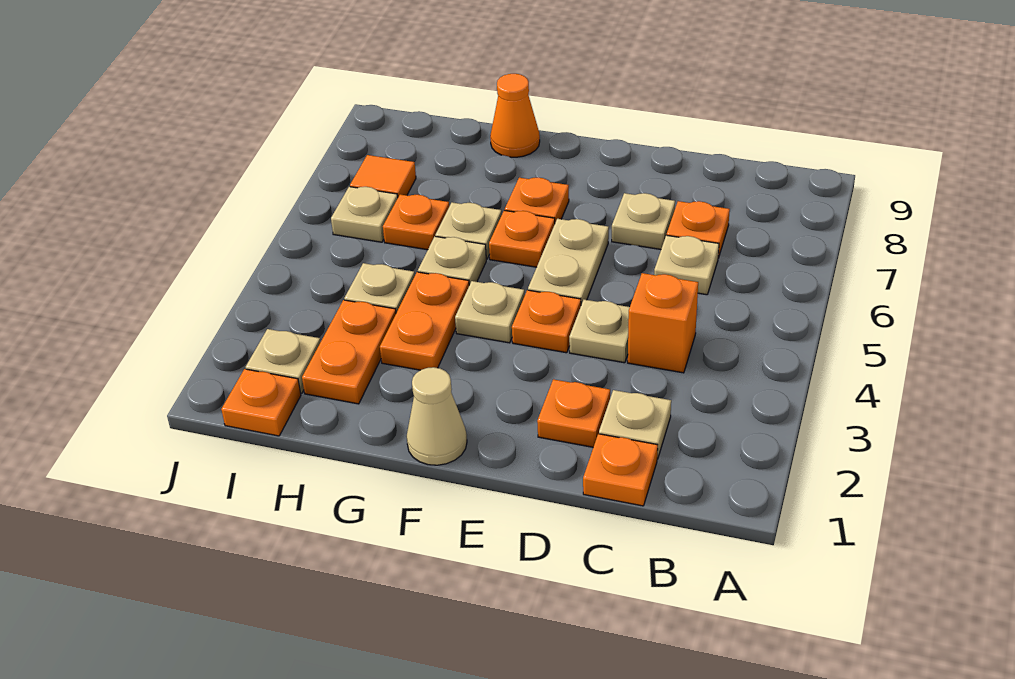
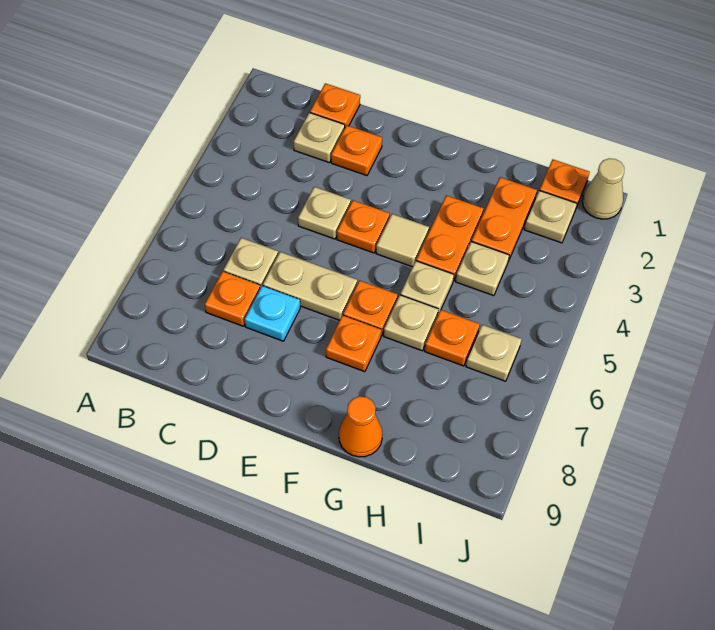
orange brick C4 level 1 -> none
tan plate D7 level 1 -> cyan plate D7 level 1
tan plate E5:E6 level 1 -> tan plate D6:E6 level 1
tan cone F1 level 1 -> tan cone J1 level 1
tan plate F4 level 1 -> tan tile F4 level 1
orange tile I7 level 1 -> none

